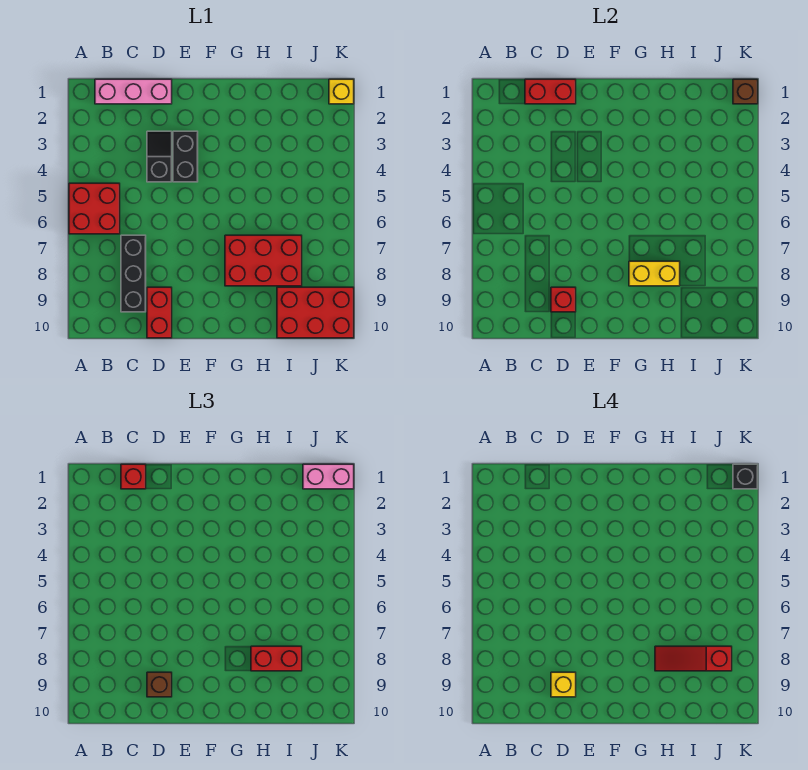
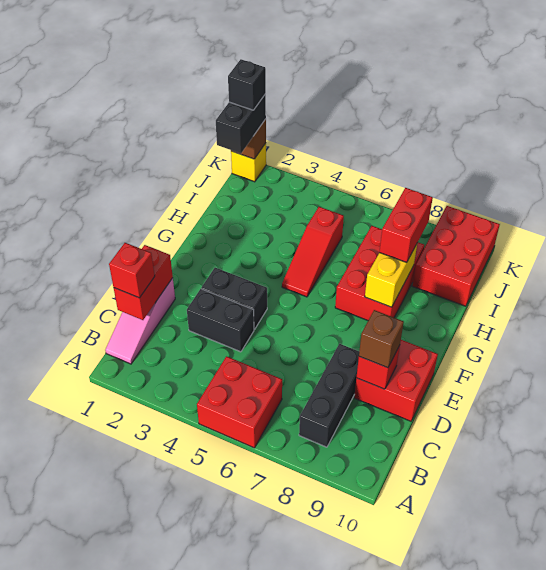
pink brick B1:D1 level 1 -> pink slope B1:D1 level 1 top D
black brick C7:C9 level 1 -> black brick B8:D8 level 1
black slope D3:D4 level 1 top 4 -> black brick D3:D4 level 1
red brick D9:D10 level 1 -> red brick D9:E10 level 1
yellow brick D9 level 4 -> none
red slope H8:J8 level 4 top J -> red slope G5:I5 level 1 top I
pink brick J1:K1 level 3 -> black brick J1:K1 level 3

